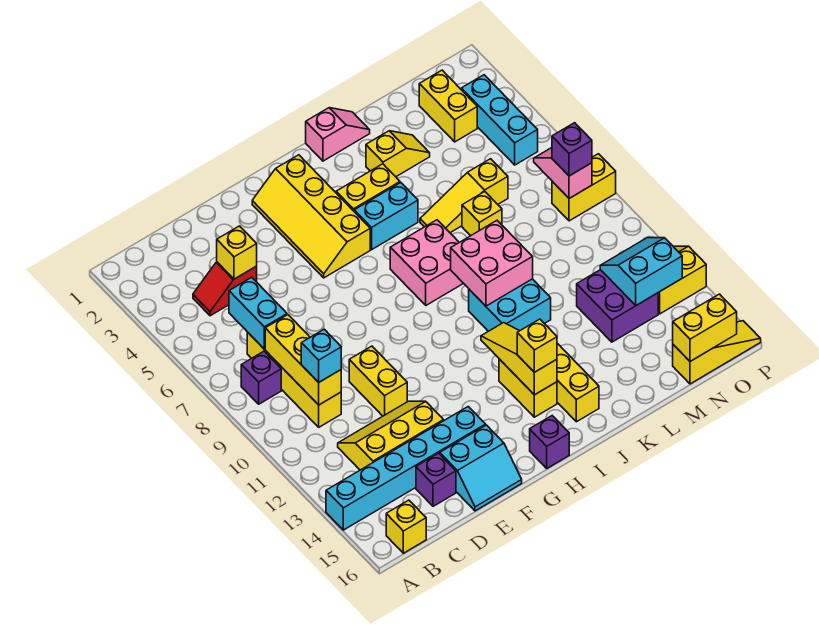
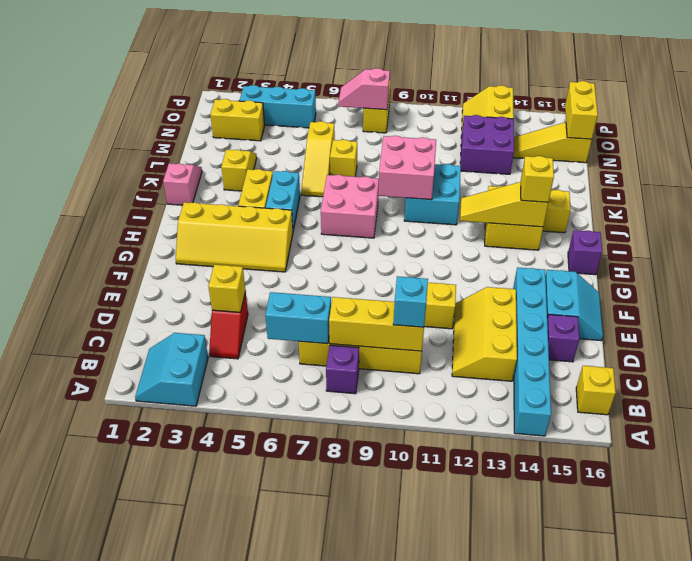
cyan slope N12:O13 level 2 top 13 -> cyan slope A2:B3 level 1 top 3
yellow slope N16:P16 level 1 top N -> yellow slope N14:N16 level 1 top 16
purple brick O8 level 3 -> none

